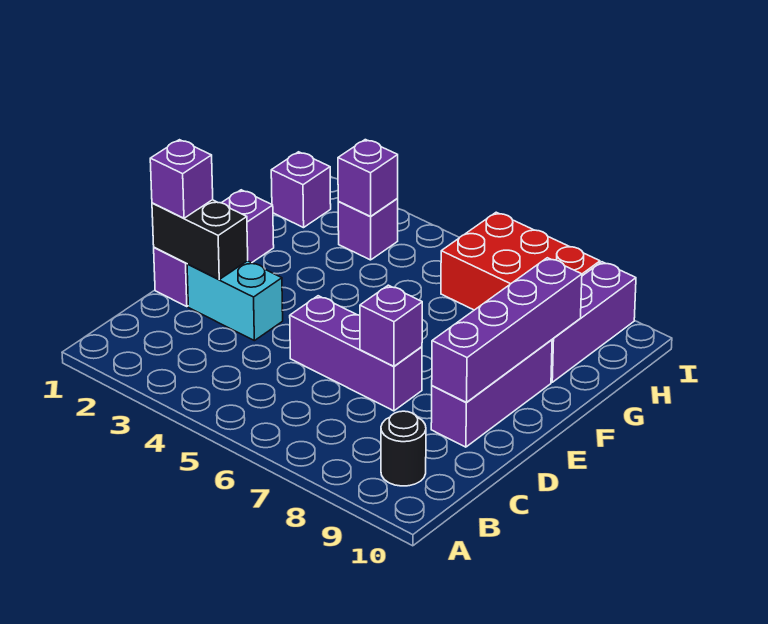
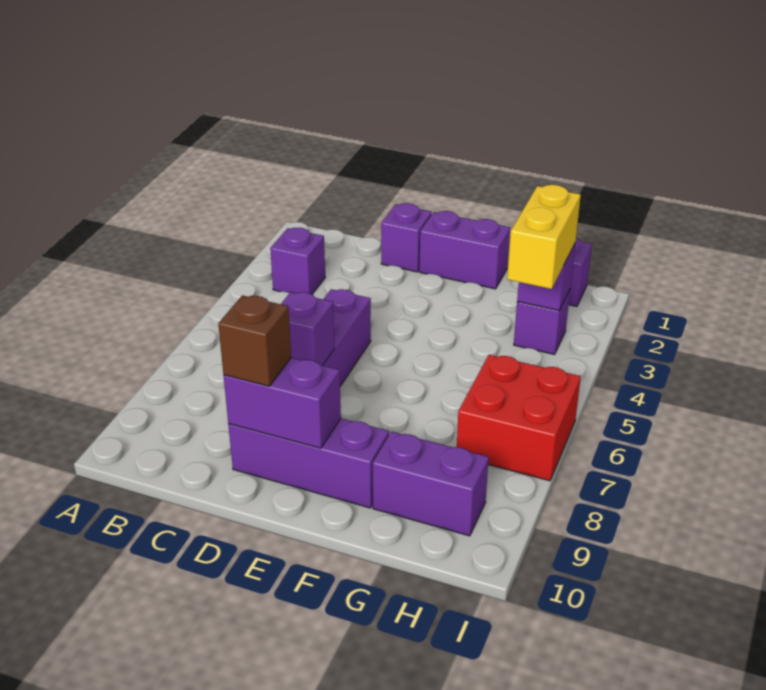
black round brick B9 level 1 -> none
black brick D1:D2 level 2 -> none
purple brick D1 level 3 -> purple brick B3 level 1
cyan brick D2:D3 level 1 -> none
purple brick D9:G9 level 2 -> purple brick D9:E9 level 2
none -> brown brick D9 level 3
purple brick G9:I9 level 1 -> purple brick G9:H9 level 1
none -> yellow brick H3:H4 level 3
red brick H6:I8 level 1 -> red brick H6:I7 level 1

